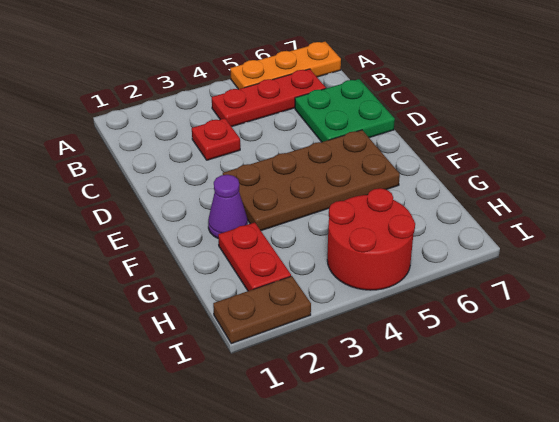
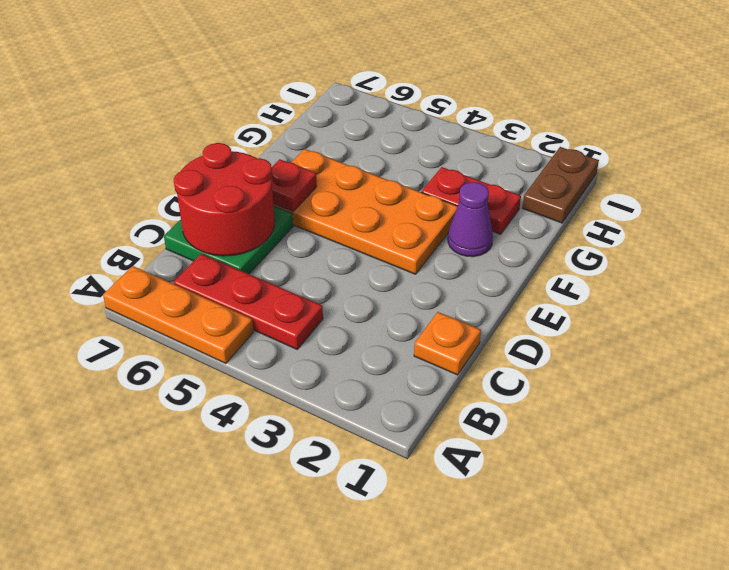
none -> orange plate C1 level 1
red plate C3 level 1 -> red plate E6 level 2
brown plate E3:F6 level 1 -> orange plate E3:F6 level 1
red plate G2:H2 level 1 -> red plate G2:G3 level 1
red round brick H4:I5 level 1 -> red round brick C6:D7 level 2
brown plate I1:I2 level 1 -> brown plate H1:I1 level 1

